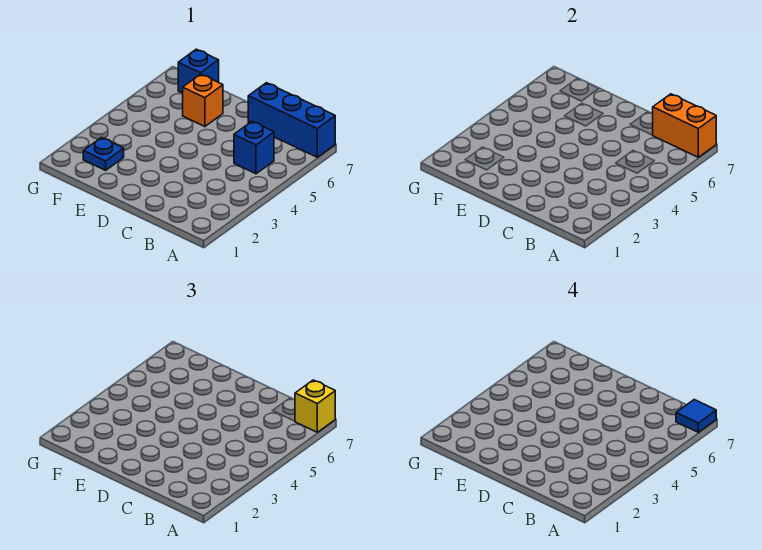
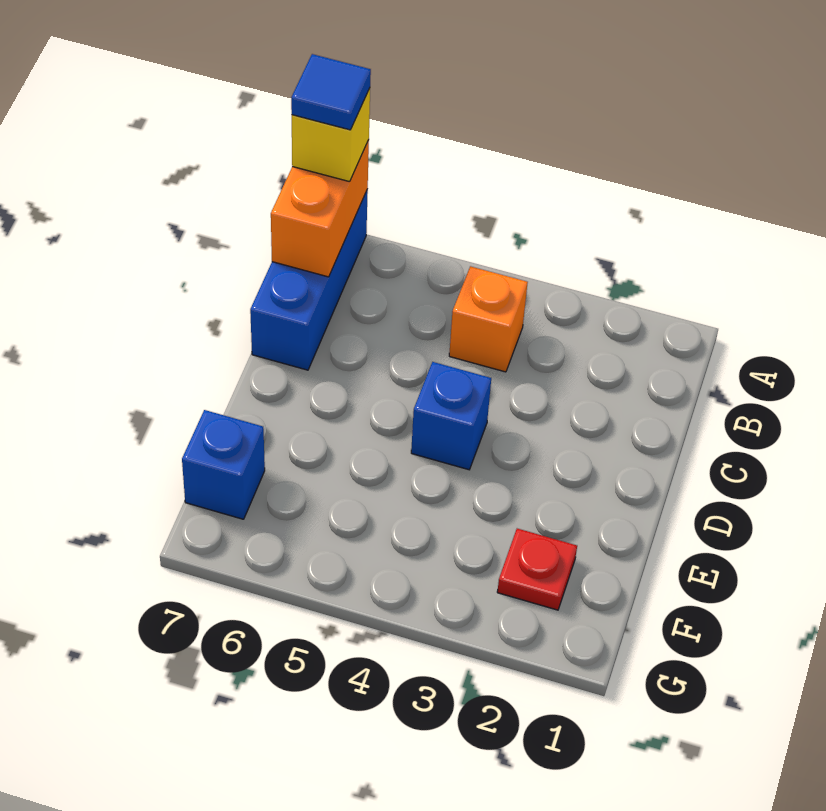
blue brick B5 level 1 -> blue brick D4 level 1
orange brick E6 level 1 -> orange brick B4 level 1
blue plate F2 level 1 -> red plate F2 level 1

